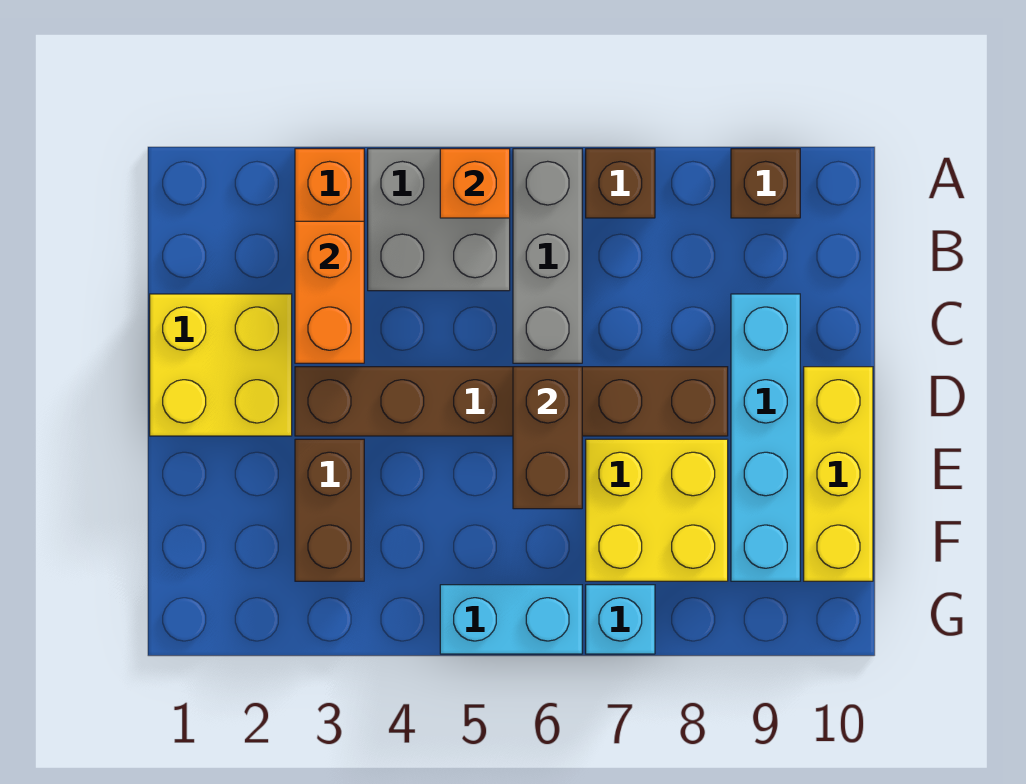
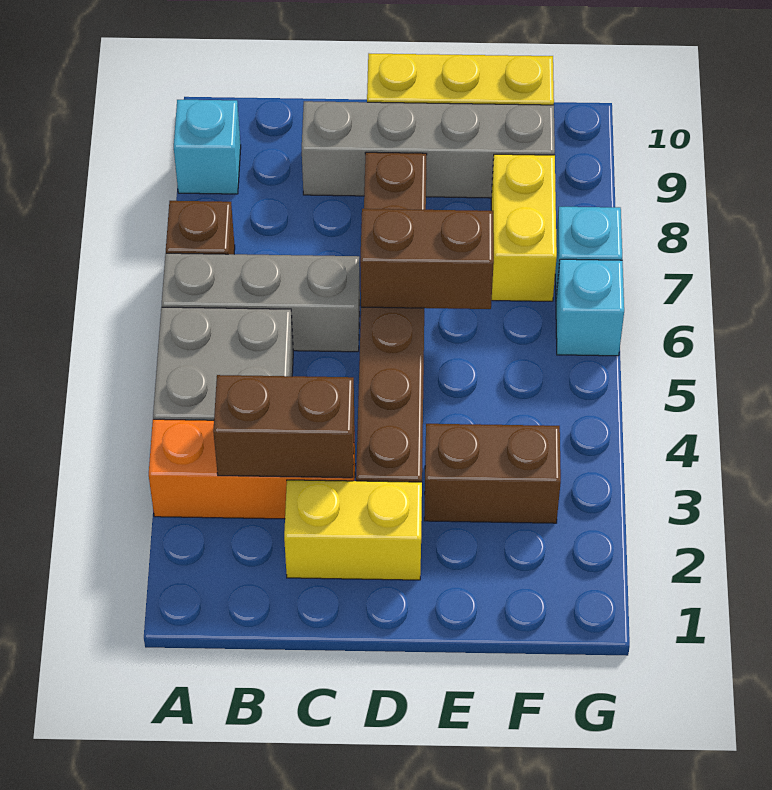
orange brick A5 level 2 -> none
brown brick A9 level 1 -> cyan brick A9 level 1
orange brick B3:C3 level 2 -> brown brick B3:C3 level 2
yellow brick C1:D2 level 1 -> yellow brick C2:D2 level 1
cyan brick C9:F9 level 1 -> grey brick C9:F9 level 1
yellow brick E7:F8 level 1 -> yellow brick F7:F8 level 1
cyan brick G5:G6 level 1 -> cyan brick G6 level 1

